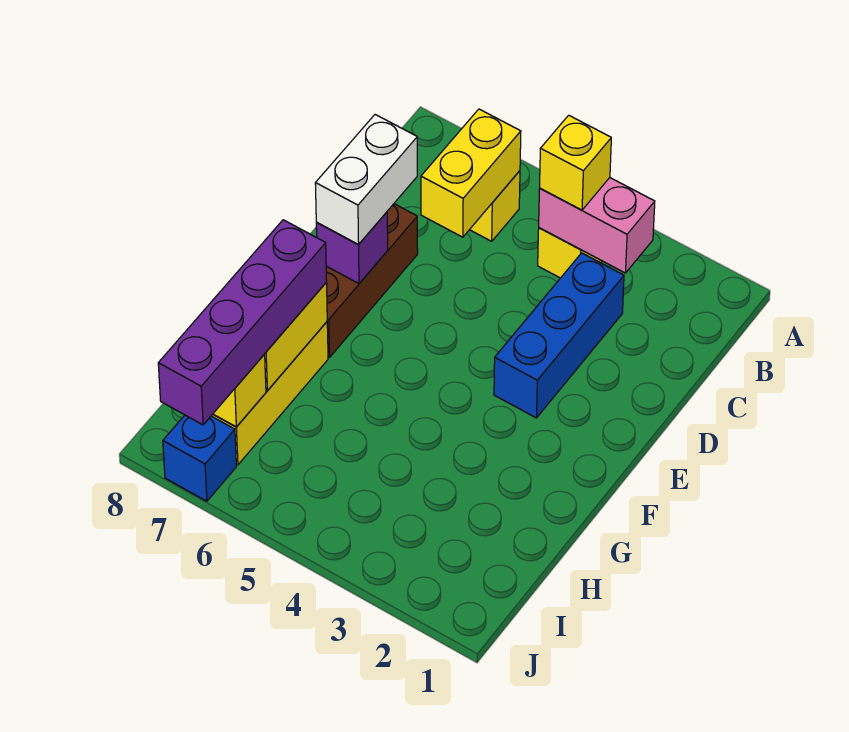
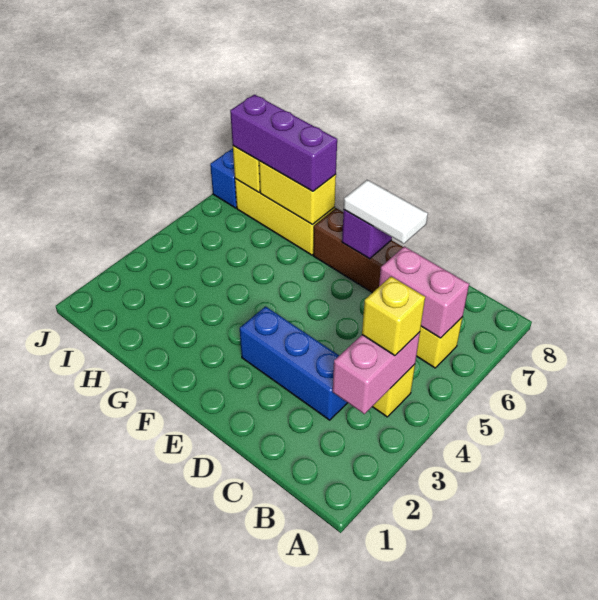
yellow brick B6:C6 level 2 -> pink brick B6:C6 level 2
white brick D7:E7 level 3 -> white tile D7:E7 level 3
purple brick G7:J7 level 3 -> purple brick G7:I7 level 3

